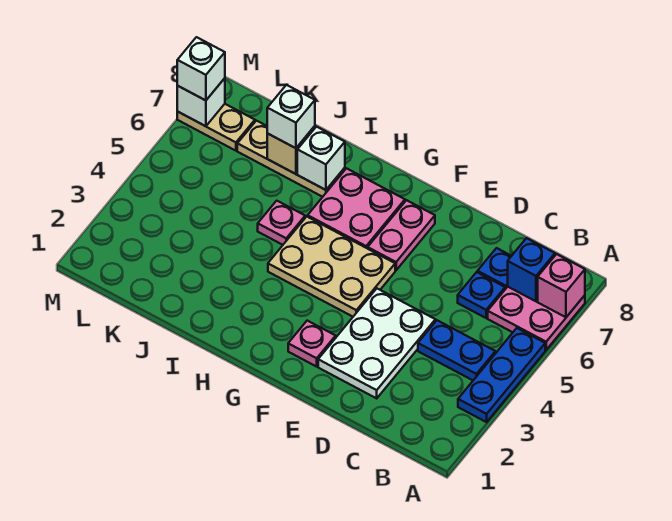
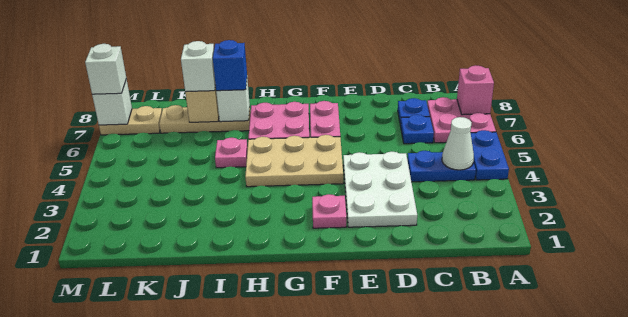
blue plate A3:A5 level 1 -> blue plate A4:A5 level 1
none -> white cone B4 level 2
blue brick B7 level 2 -> blue brick I7 level 3

